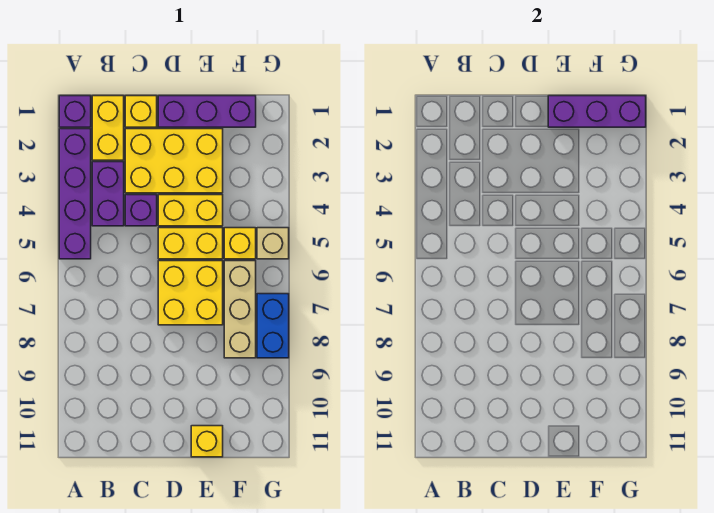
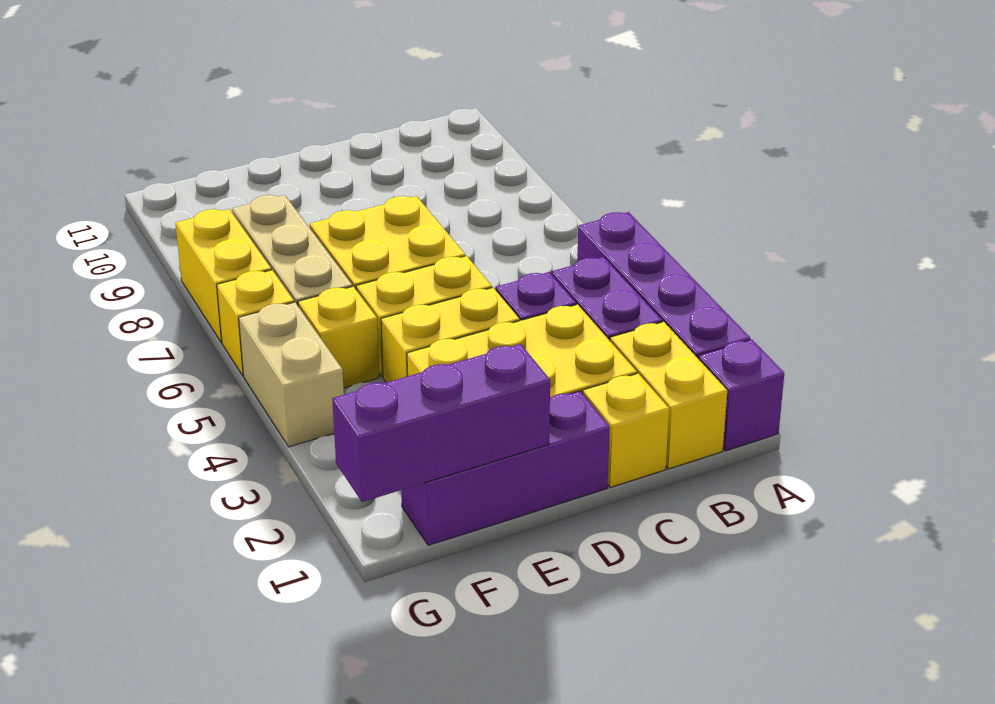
yellow brick E11 level 1 -> yellow brick G6 level 1
tan brick G5 level 1 -> tan brick G4:G5 level 1
blue brick G7:G8 level 1 -> yellow brick G7:G8 level 1

